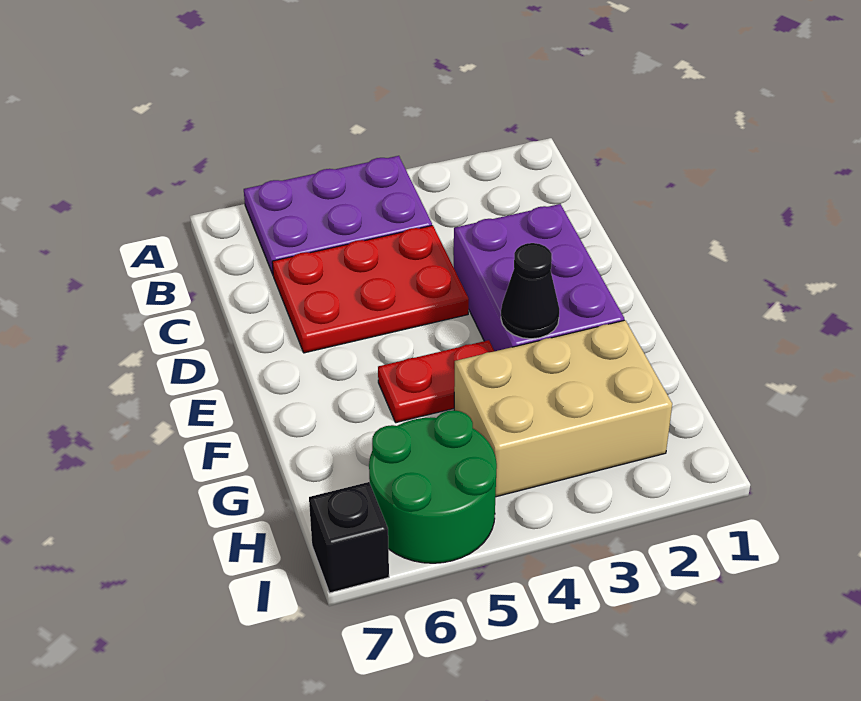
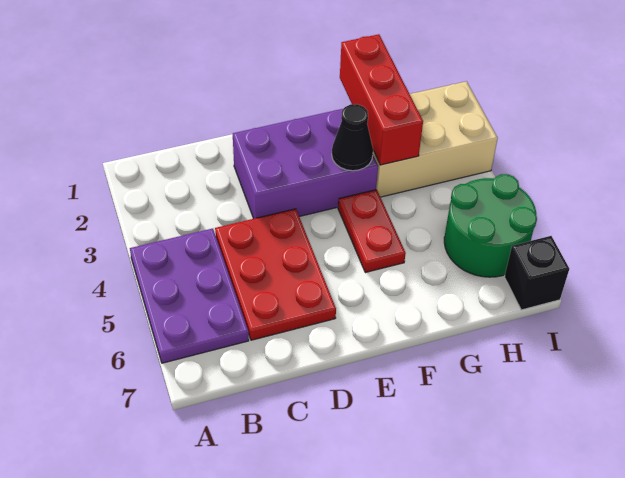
none -> red brick G1:G3 level 2
tan brick G2:H4 level 1 -> tan brick G2:I3 level 1

